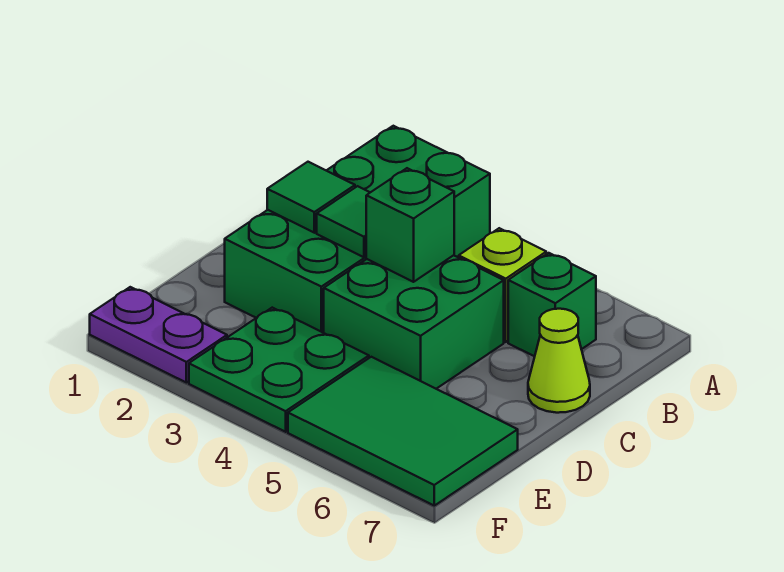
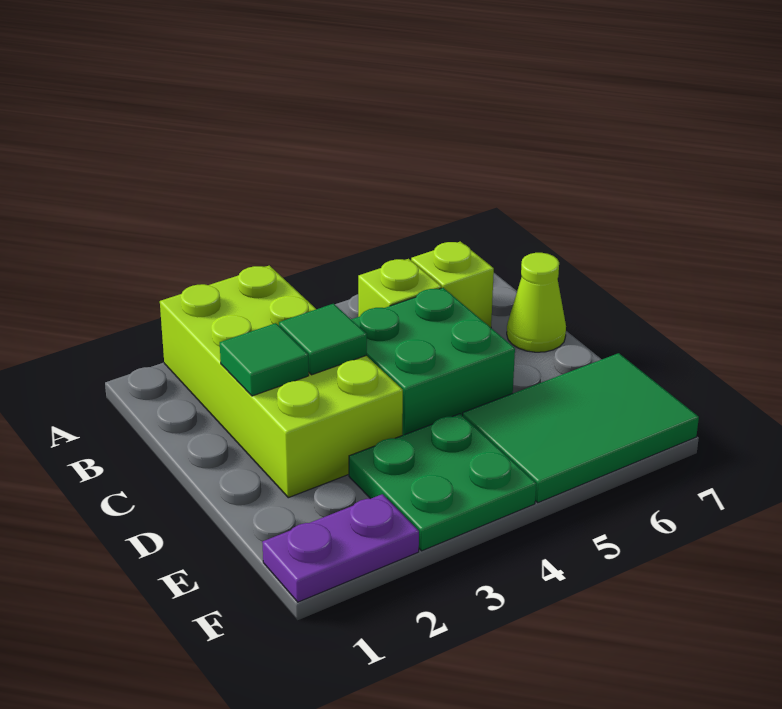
green brick A2:D3 level 1 -> lime brick A2:D3 level 1
green brick B6 level 1 -> lime brick B6 level 1
green brick C4 level 2 -> none

